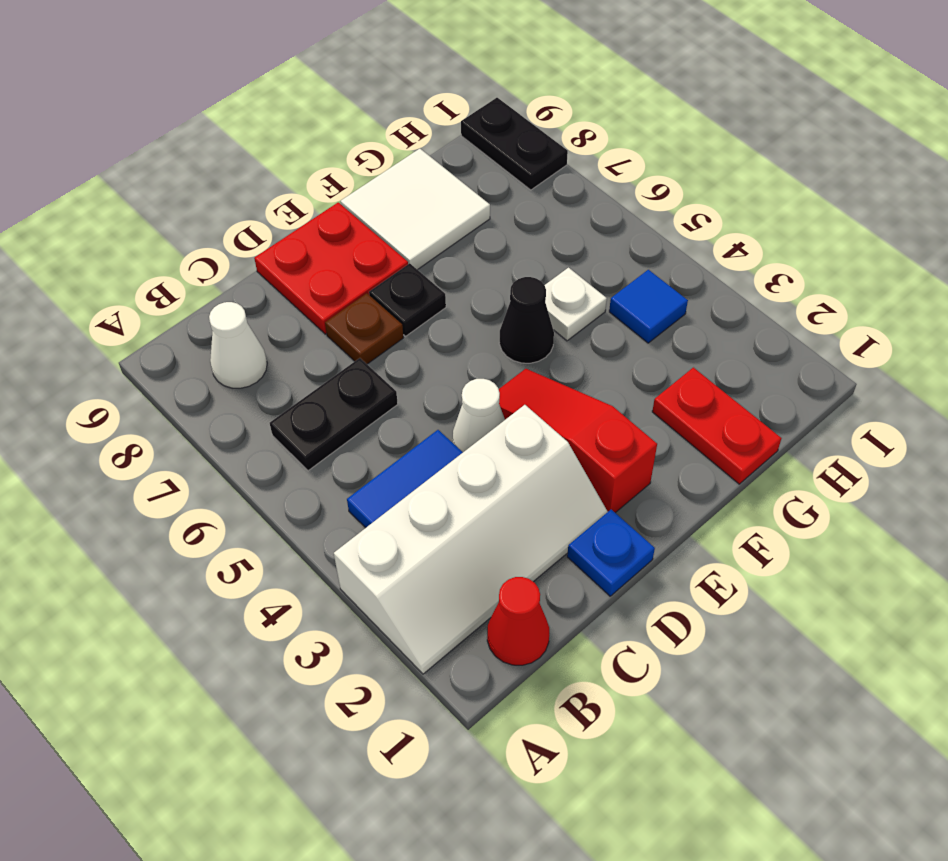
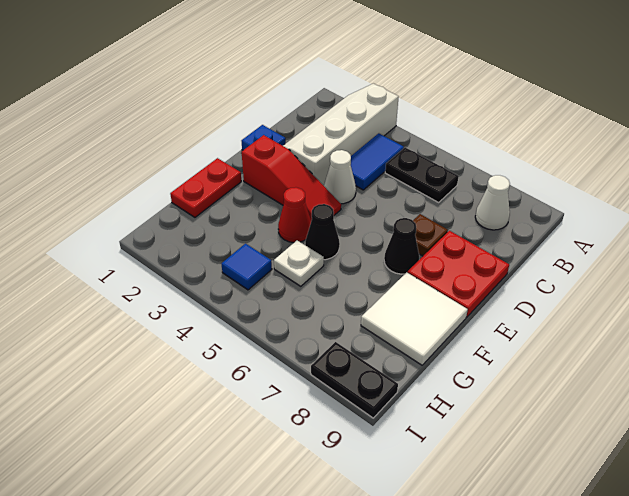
red cone B1 level 1 -> red cone F4 level 1
black plate B6:C6 level 1 -> black plate B5:B6 level 1
black plate E7 level 1 -> black cone E7 level 1
red plate G1:G2 level 1 -> red plate F1:G1 level 1

